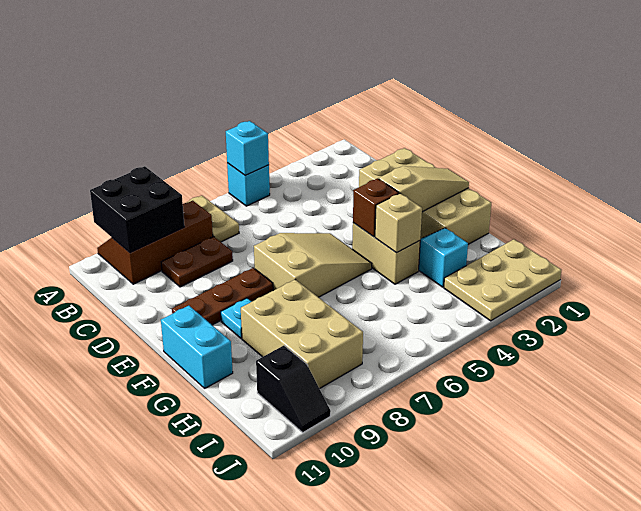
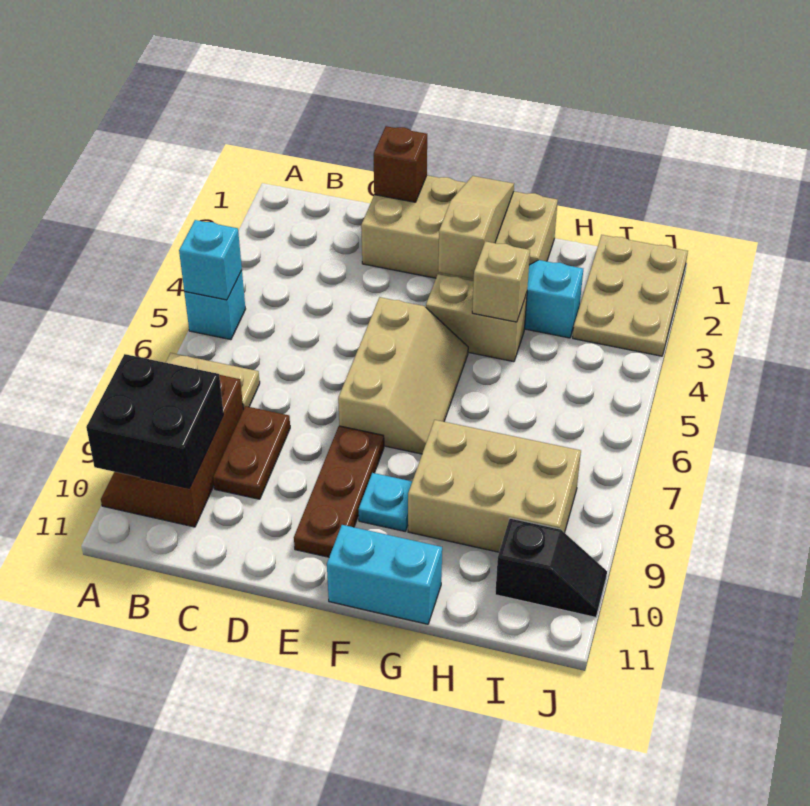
tan slope E5:F7 level 1 top 7 -> tan slope E5:F7 level 1 top E
brown brick F4 level 2 -> brown brick D1 level 2

